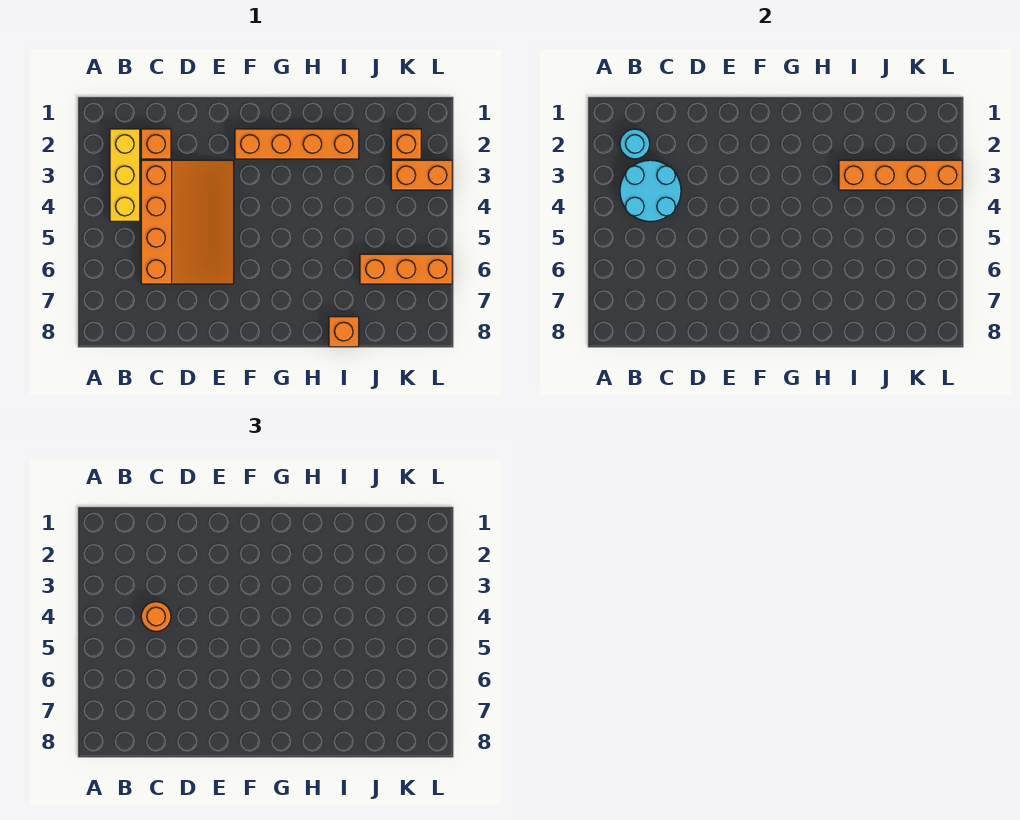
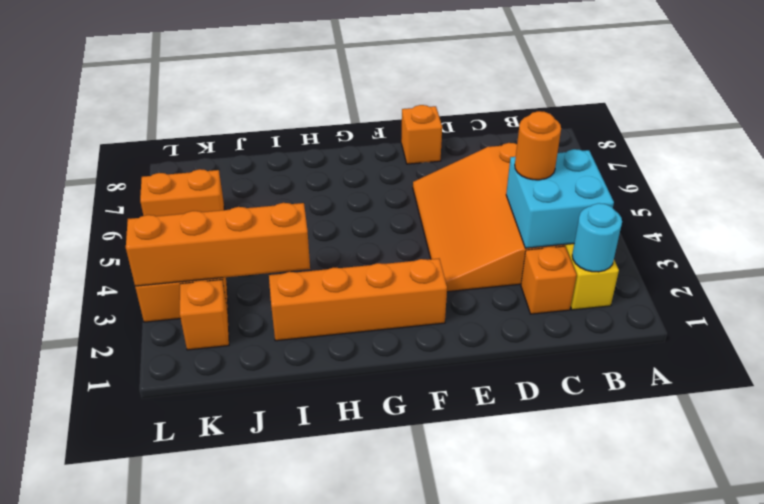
cyan round brick B3:C4 level 2 -> cyan brick B3:C4 level 2
orange brick I8 level 1 -> orange brick E8 level 1
orange brick J6:L6 level 1 -> orange brick K6:L6 level 1

